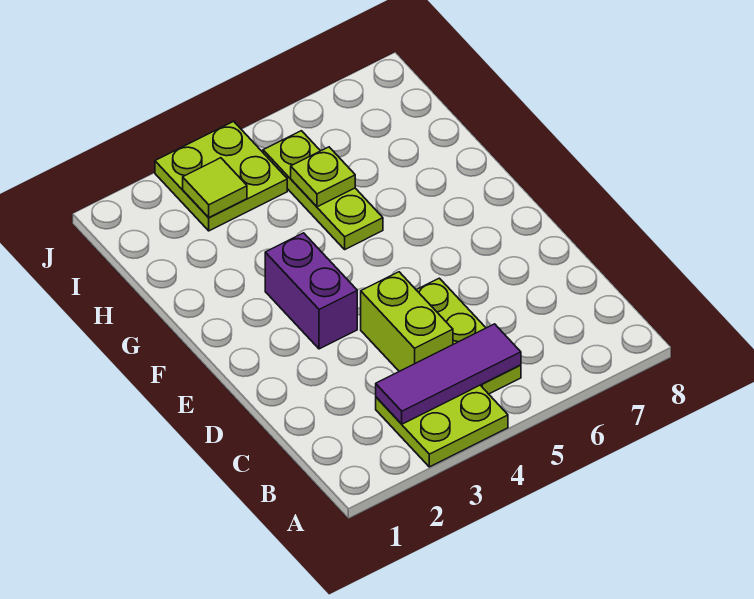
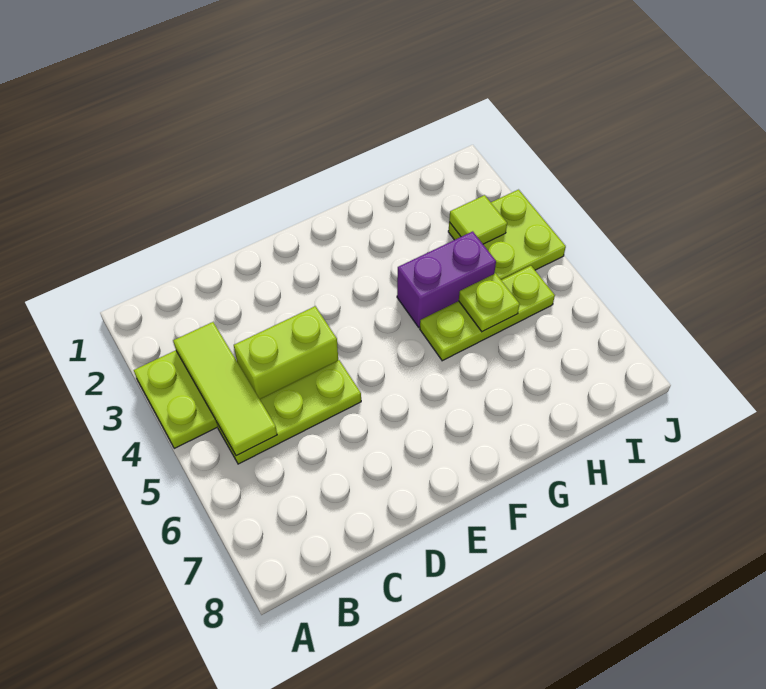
purple tile B3:B5 level 2 -> lime tile B3:B5 level 2
purple brick E3:F3 level 1 -> purple brick G4:H4 level 1

